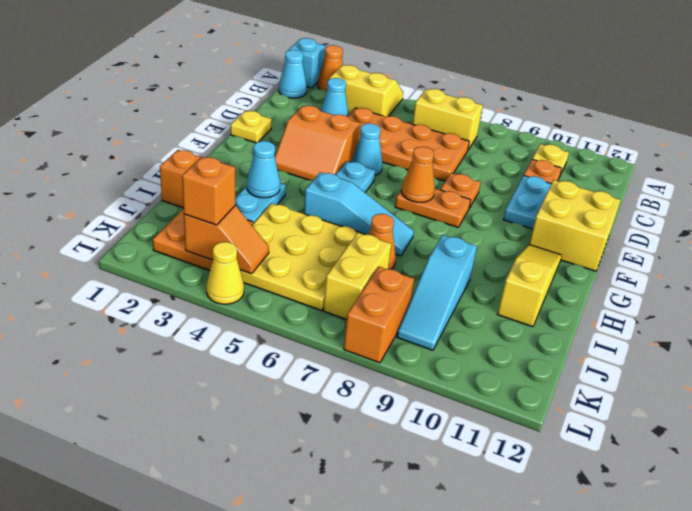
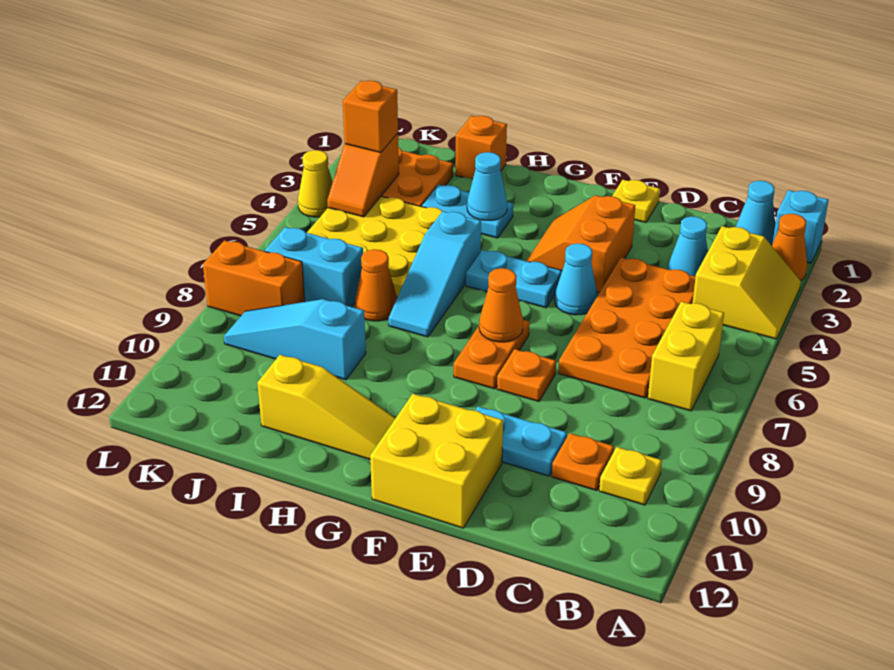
yellow brick J7:K7 level 1 -> cyan brick J7:K7 level 1

